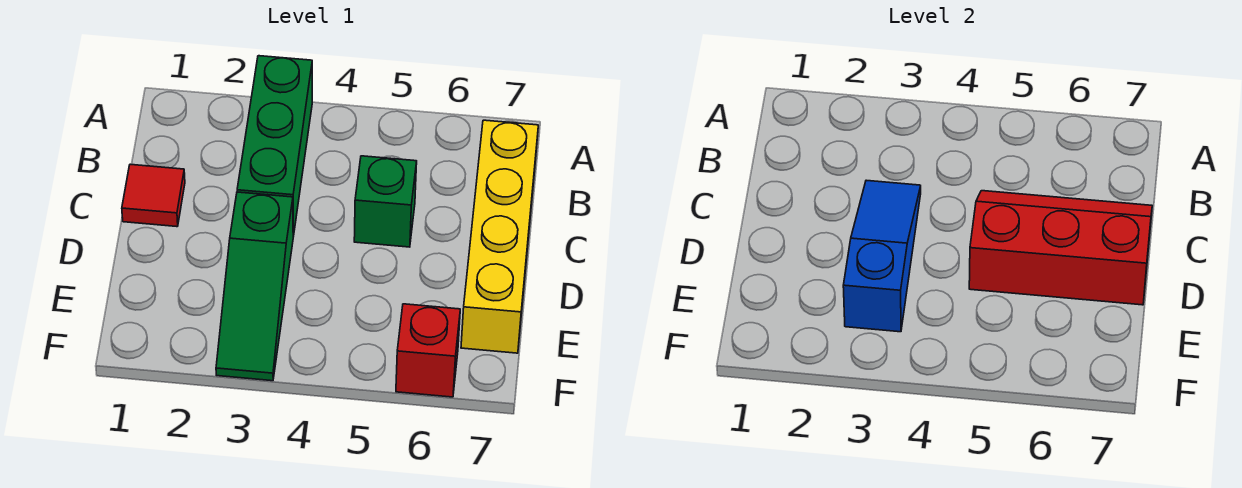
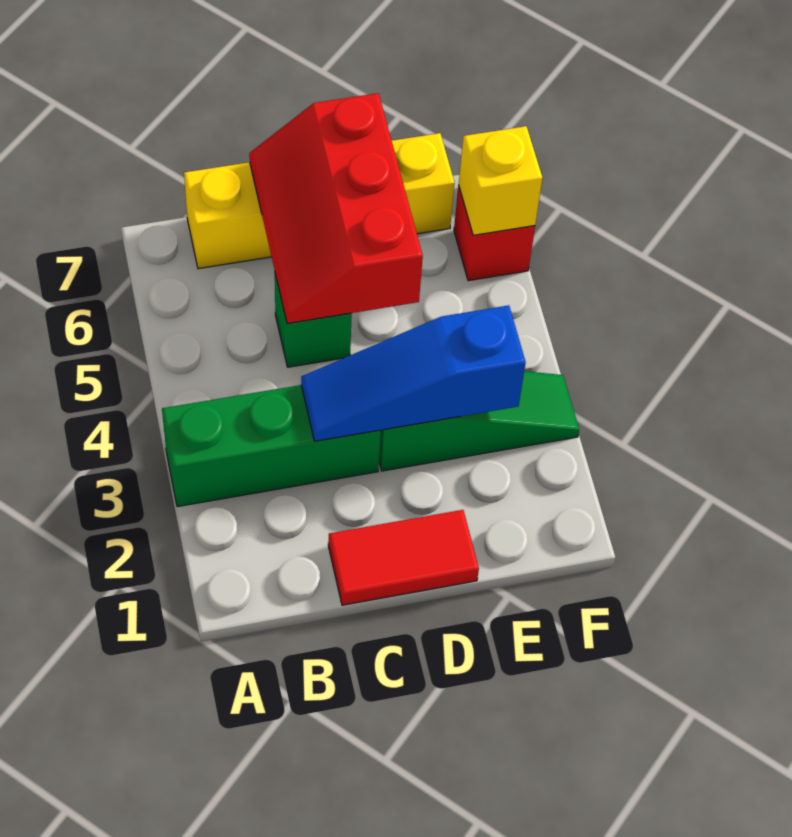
red tile C1 level 1 -> red tile C1:D1 level 1
none -> yellow brick F6 level 2

